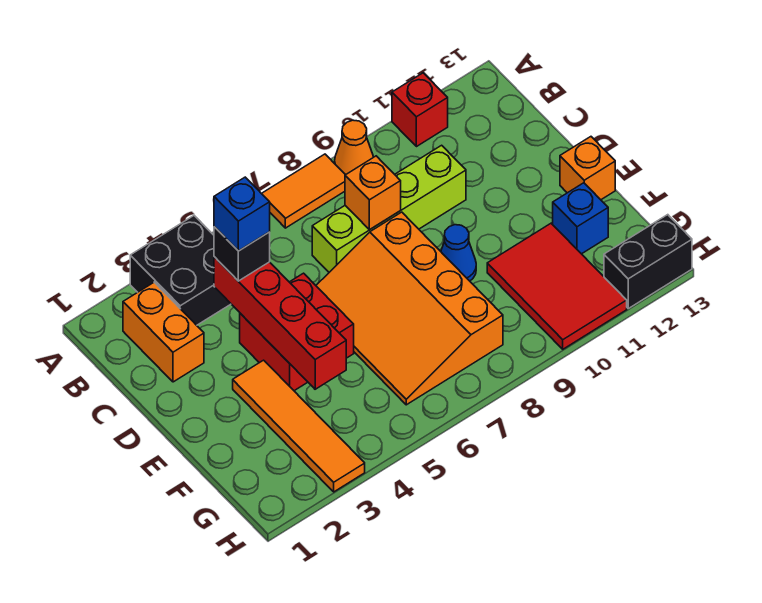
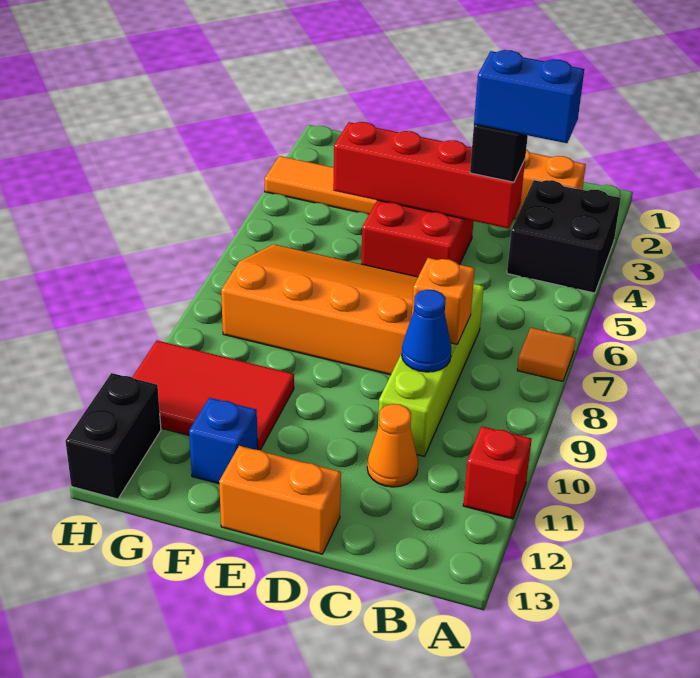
orange tile A7:A8 level 1 -> orange tile A7 level 1
orange cone A9 level 1 -> orange cone C11 level 1
blue brick C4 level 4 -> blue brick B4:C4 level 4
blue cone E9 level 1 -> blue cone C9 level 2
orange brick E13 level 1 -> orange brick D13:E13 level 1

